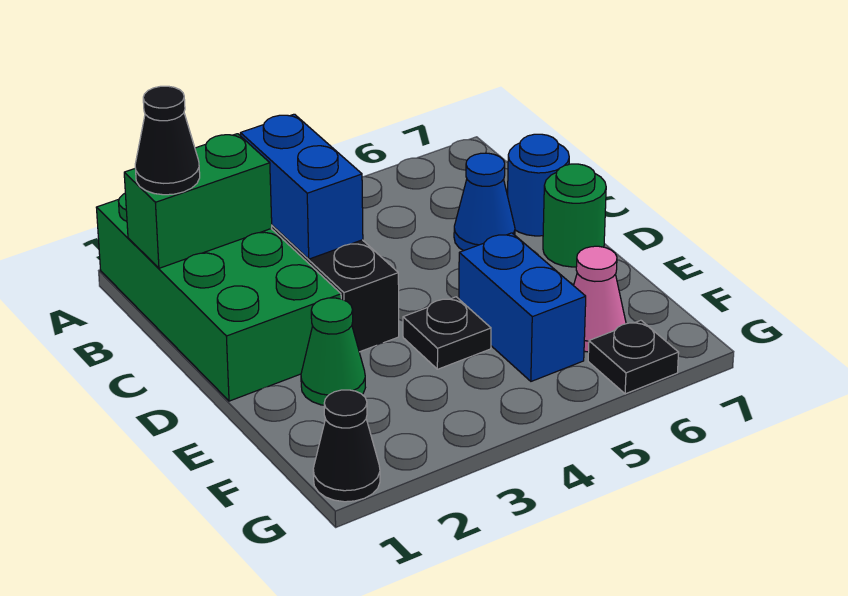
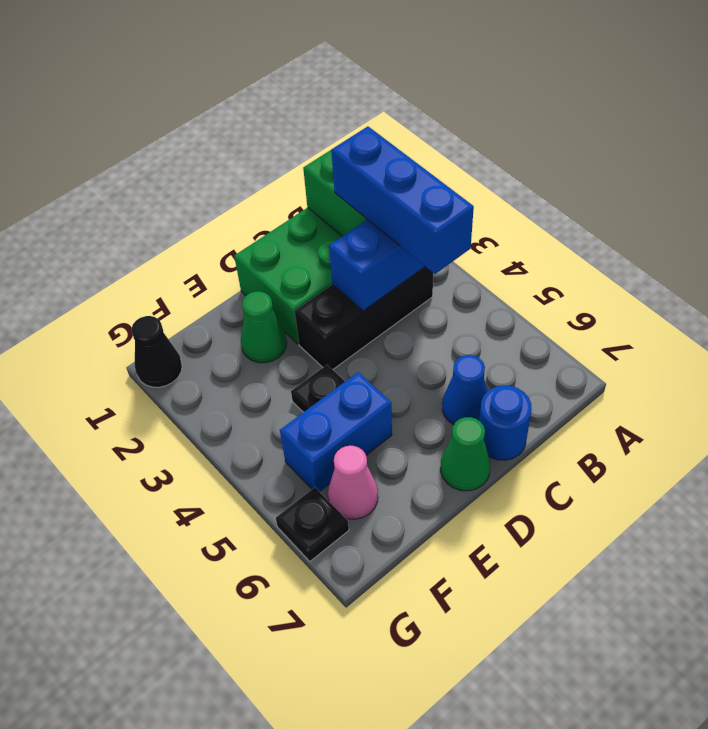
black cone B1 level 3 -> none
none -> blue brick B2:B4 level 3
green round brick D7 level 1 -> green cone D7 level 1

